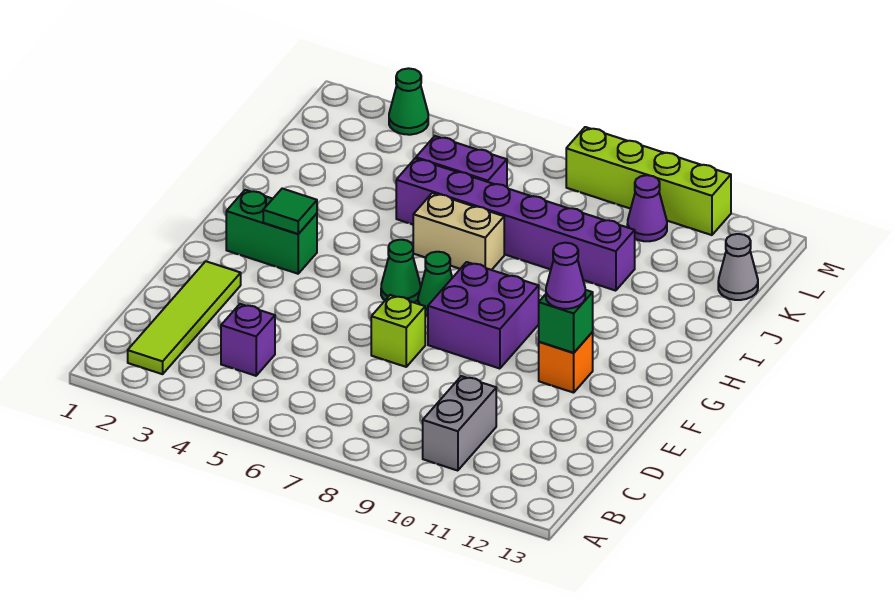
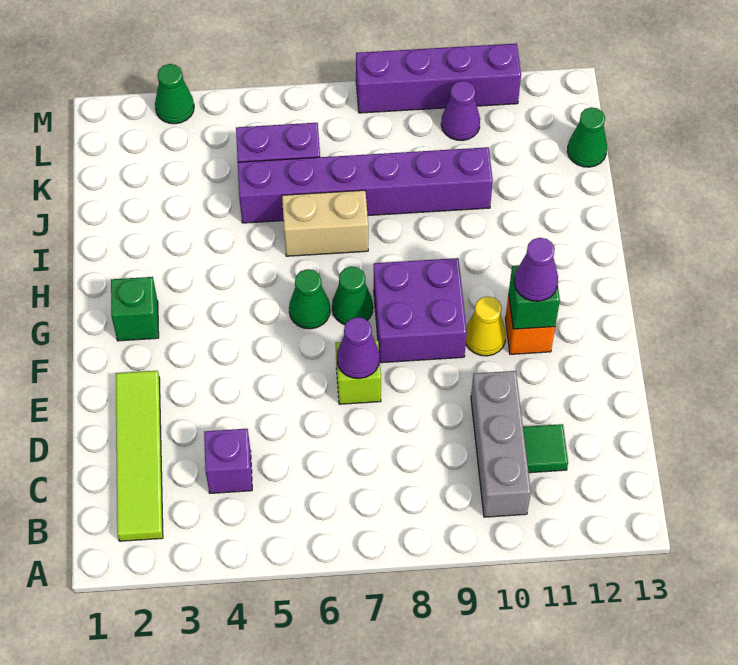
grey brick B10:C10 level 1 -> grey brick B10:D10 level 1
none -> purple cone E7 level 2
none -> yellow cone F10 level 1
green brick G2:G3 level 1 -> green brick G2 level 1
green tile G3 level 2 -> green tile C11 level 1
grey cone K13 level 1 -> green cone K13 level 1
lime brick M8:M11 level 1 -> purple brick M8:M11 level 1

